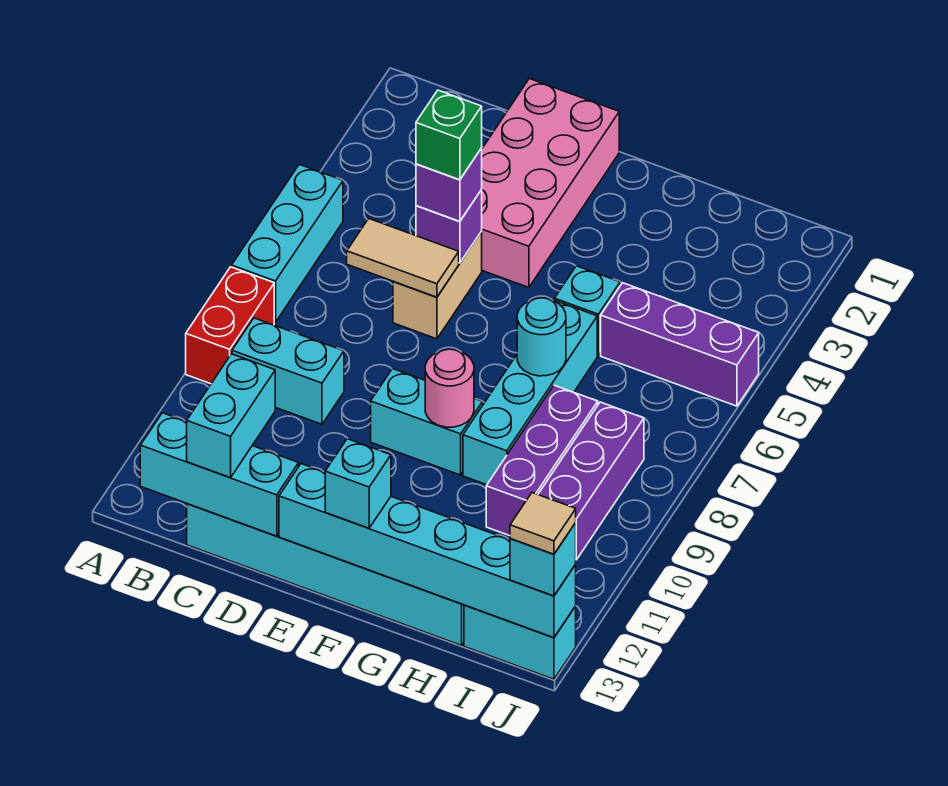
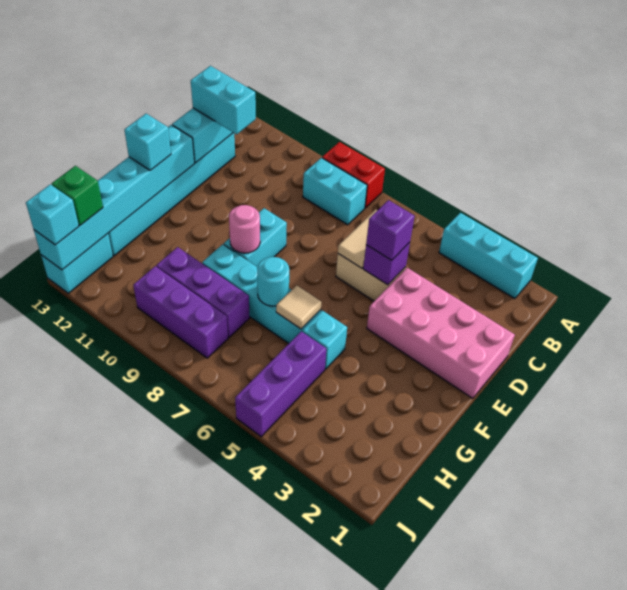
cyan brick A5:A7 level 1 -> cyan brick A2:A4 level 1
cyan brick B9:C9 level 1 -> cyan brick B8:B9 level 1
green brick D5 level 4 -> green brick I13 level 3
tan tile J13 level 4 -> tan tile G6 level 2

